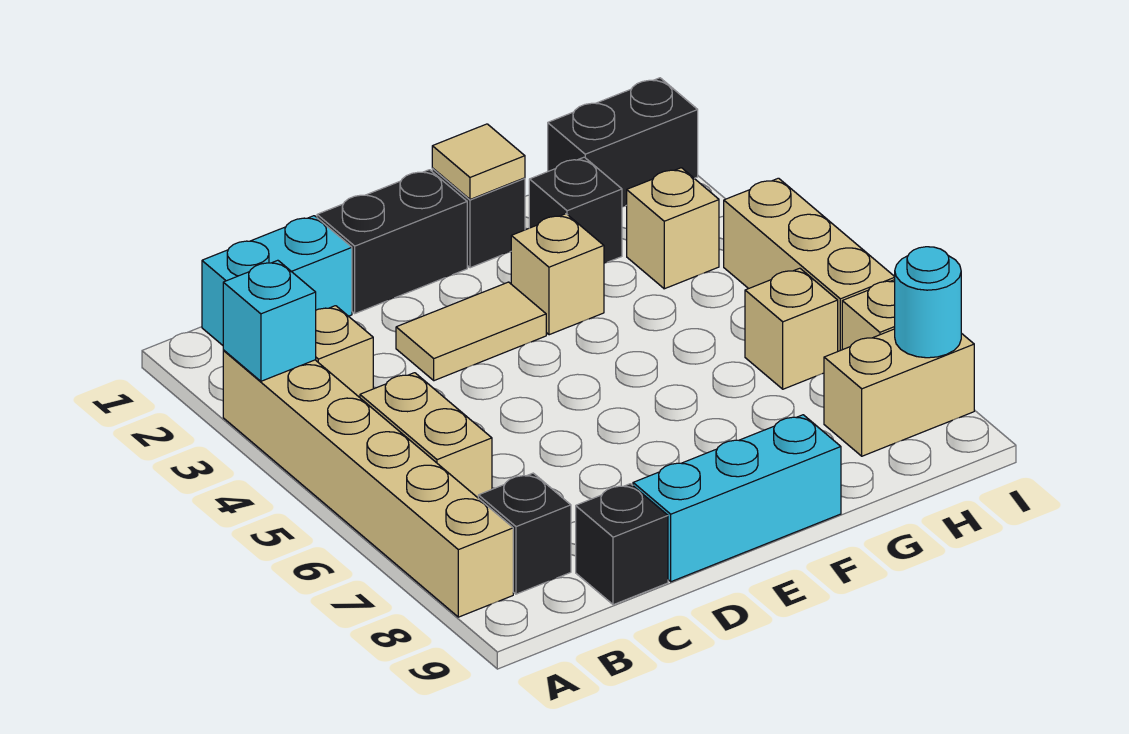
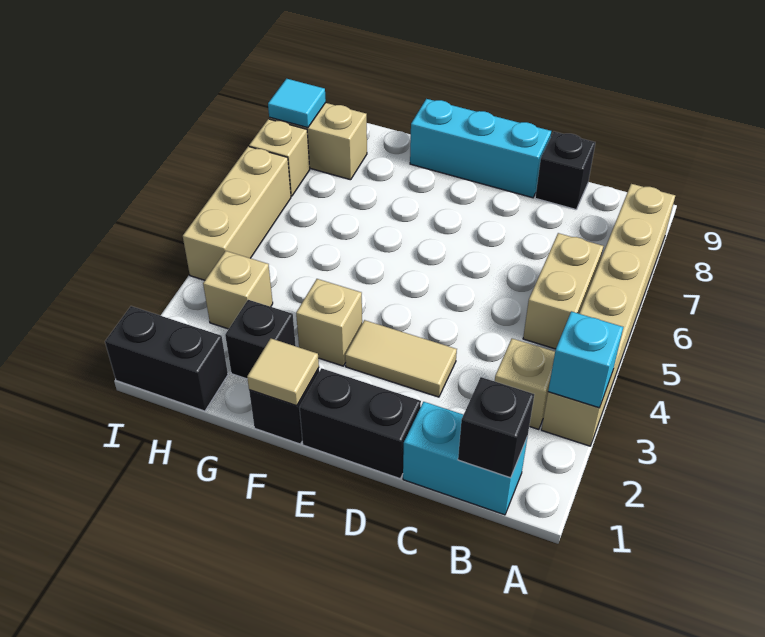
black brick B8 level 1 -> black brick B1 level 2
tan brick H6 level 1 -> none
cyan round brick I8 level 2 -> cyan tile I8 level 2

